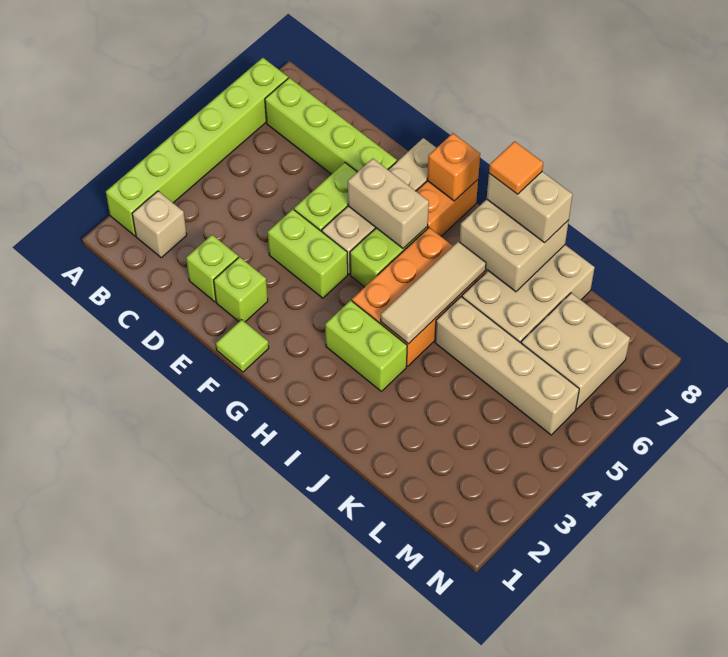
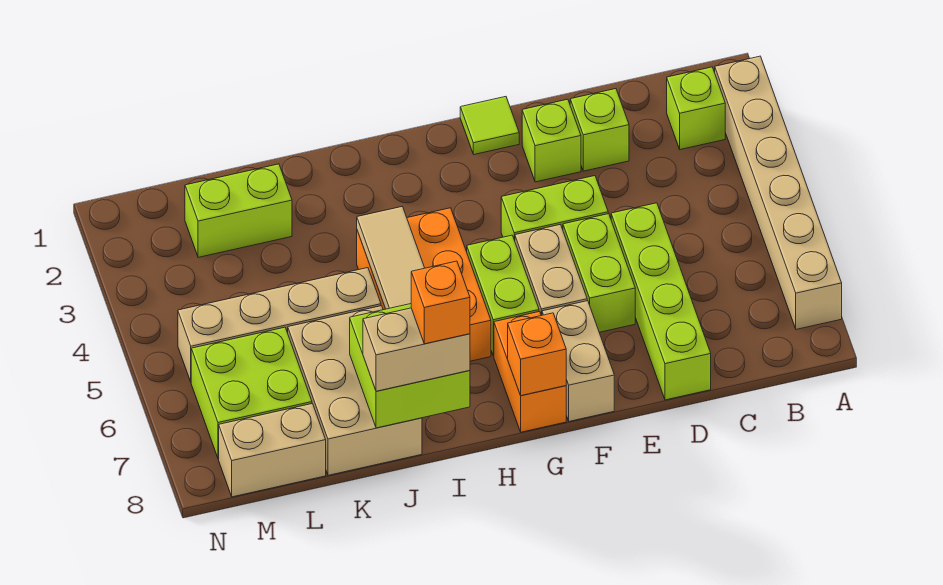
lime brick A2:A7 level 1 -> tan brick A2:A7 level 1
tan brick B2 level 1 -> lime brick B2 level 1
lime brick B7:E7 level 1 -> lime brick D5:D8 level 1
tan brick F6:G6 level 2 -> tan brick L8:M8 level 1
lime brick H3:I3 level 1 -> lime brick K2:L2 level 1
tan brick I7:J8 level 2 -> lime brick I7:J8 level 2
orange tile I8 level 4 -> orange brick I8 level 4
tan brick L6:M7 level 1 -> lime brick L6:M7 level 1

